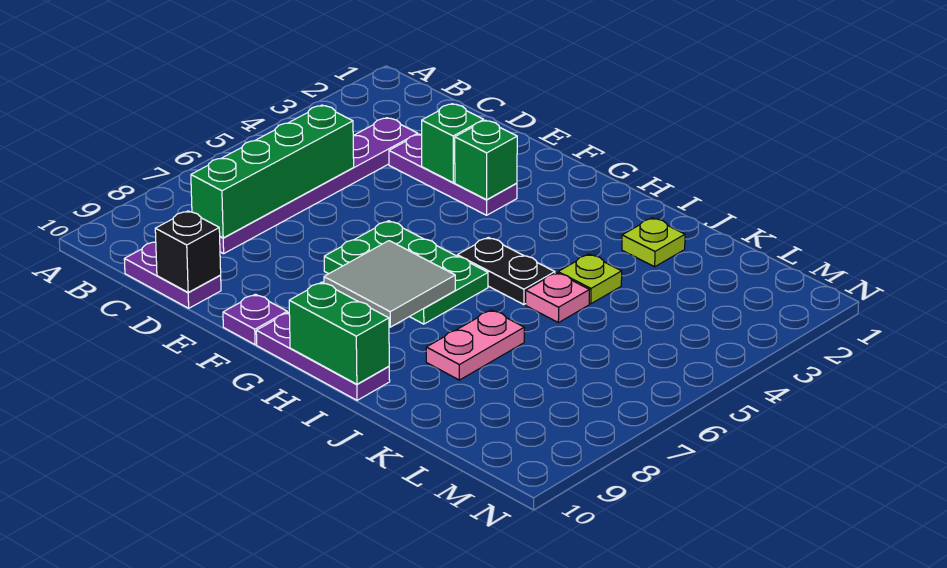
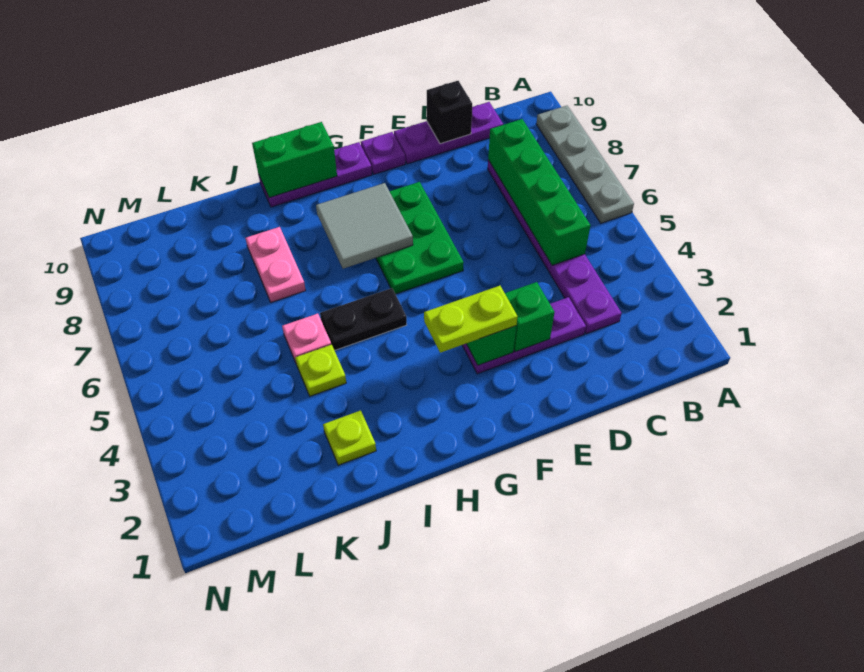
none -> grey plate A6:A9 level 1
purple plate C10:D10 level 1 -> purple plate C10:E10 level 1
none -> lime plate F3:G3 level 3
green plate F6:H7 level 1 -> green plate F6:G8 level 1

